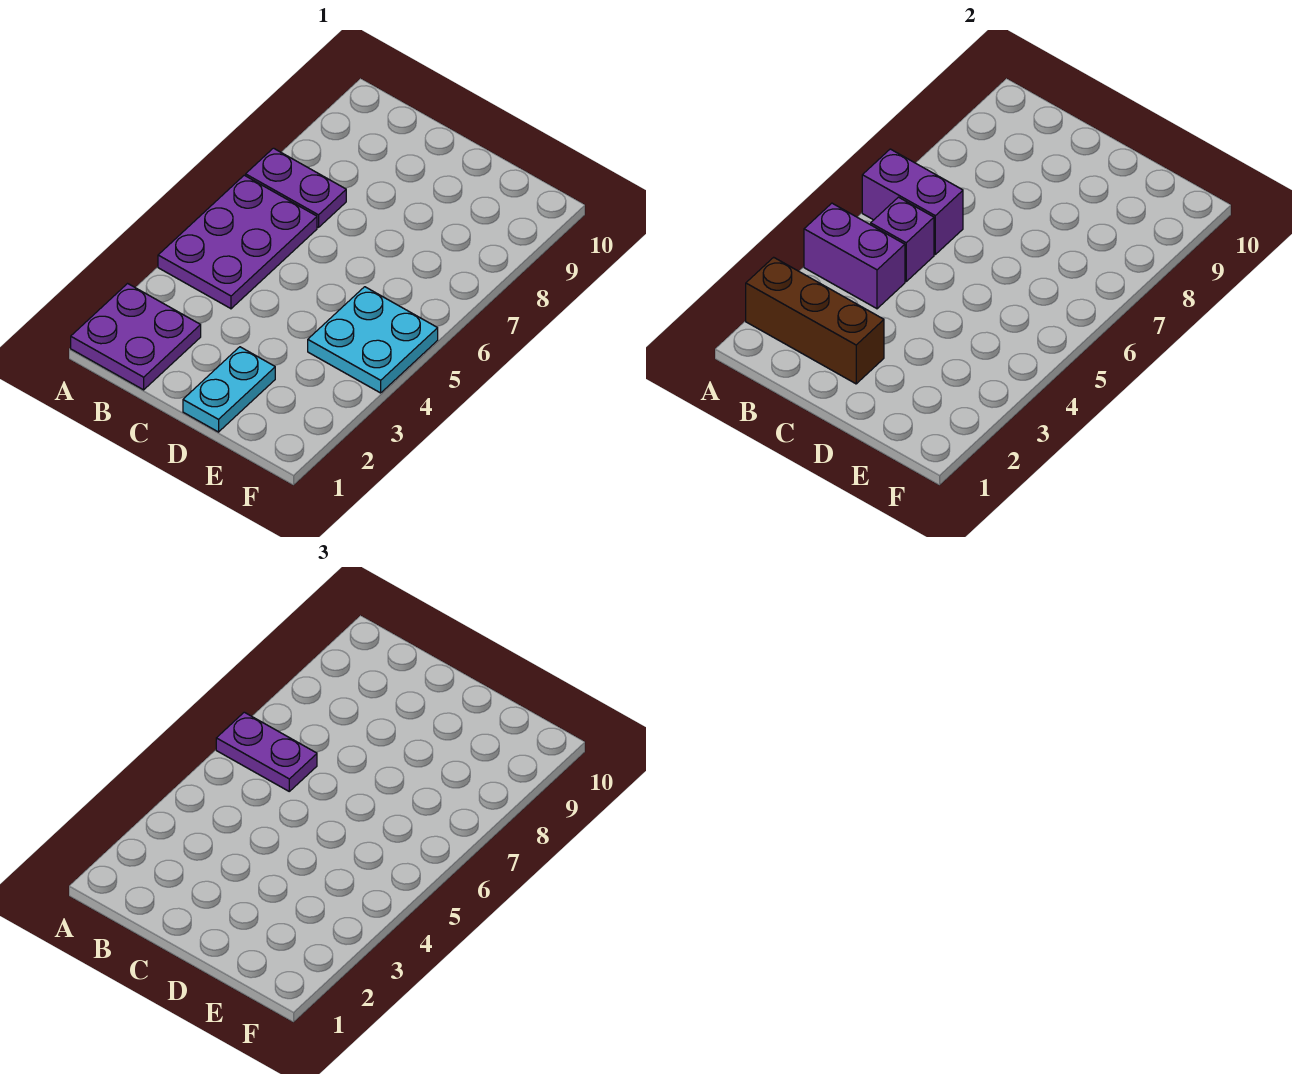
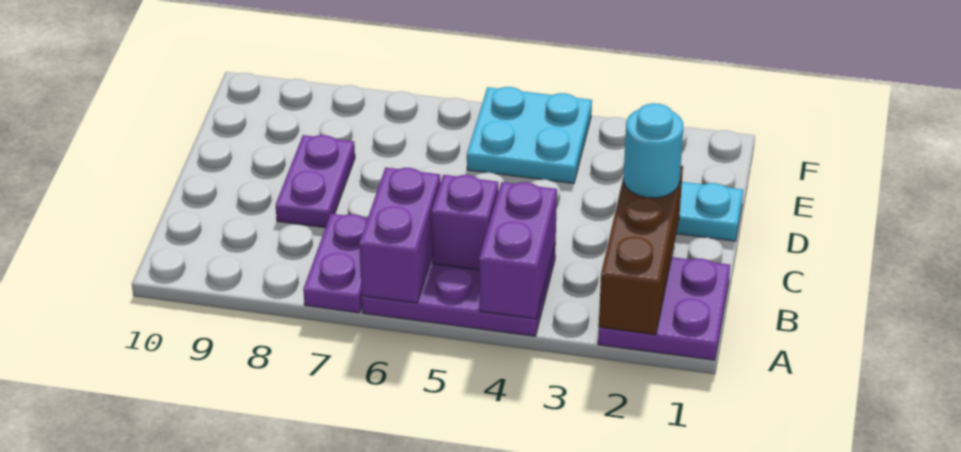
purple plate A6:B6 level 3 -> purple plate C8:D8 level 1
none -> cyan round brick C2 level 3

